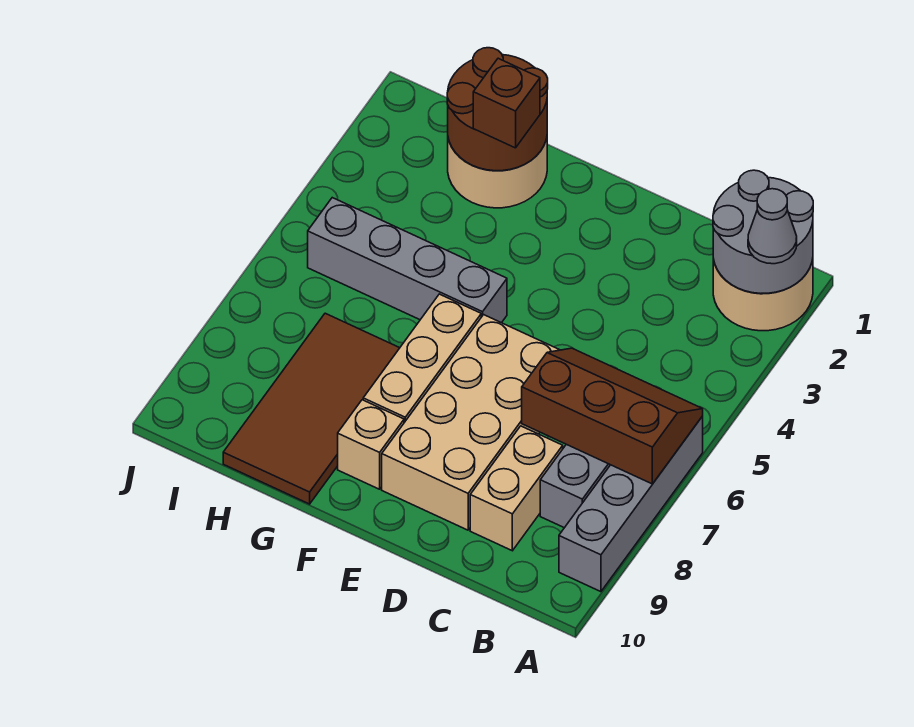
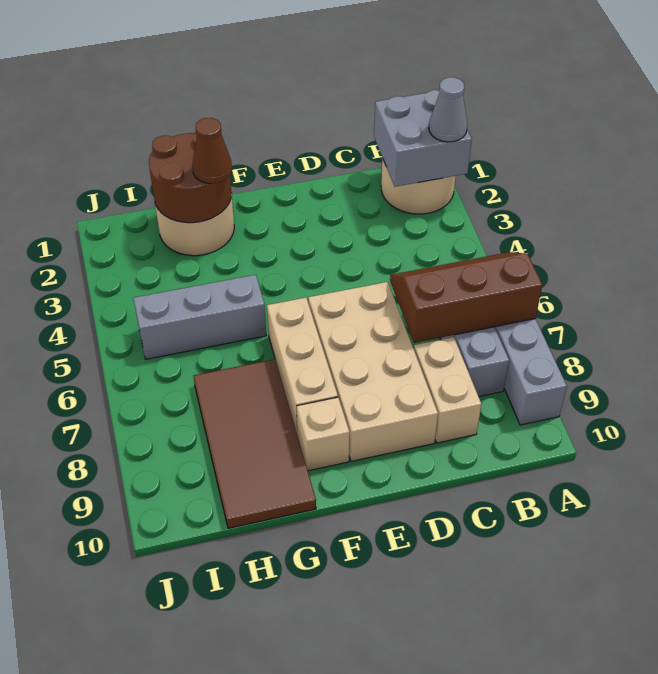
grey round brick A1:B2 level 2 -> grey brick A1:B2 level 2
grey brick F5:I5 level 1 -> grey brick G5:I5 level 1
brown brick G2 level 3 -> brown cone G2 level 3

